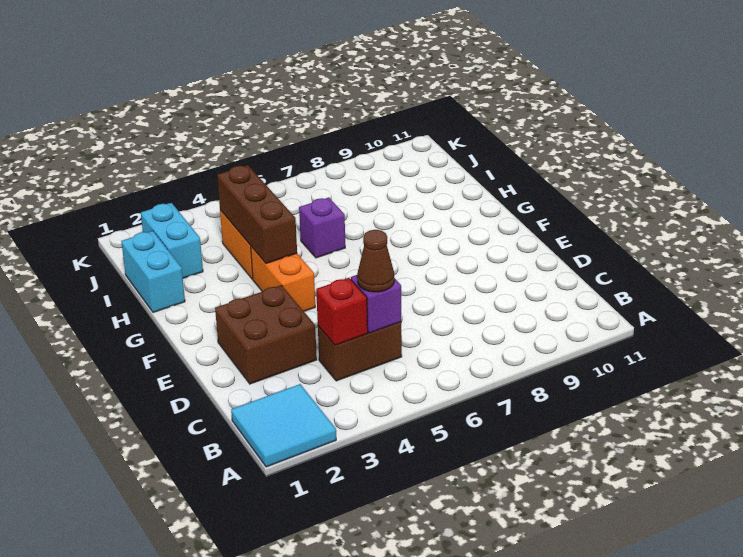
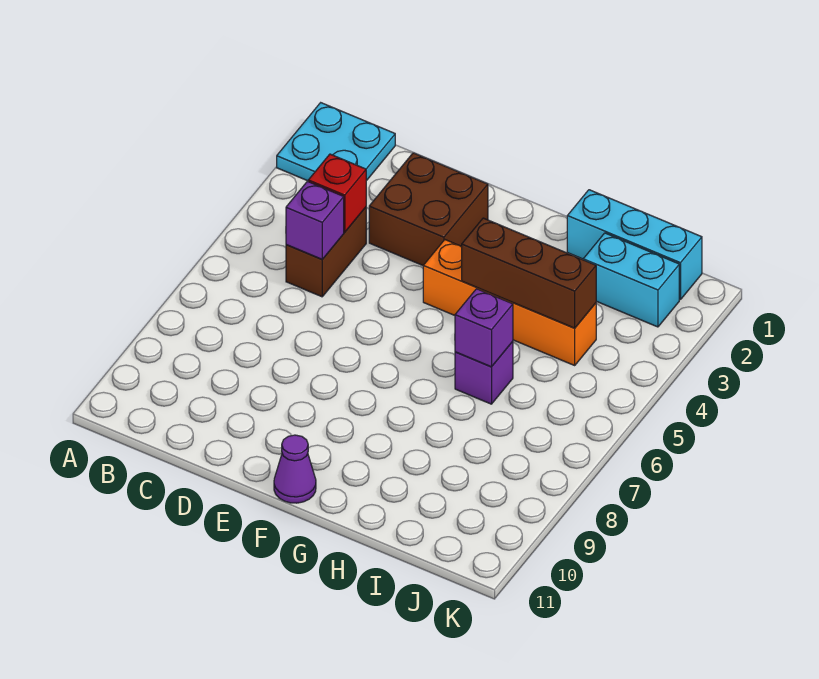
cyan tile A1:B2 level 1 -> cyan plate A1:B2 level 1
brown cone C5 level 3 -> none
none -> purple cone F11 level 1
cyan brick H1:I1 level 1 -> cyan brick H1:J1 level 1
none -> purple brick H6 level 2

